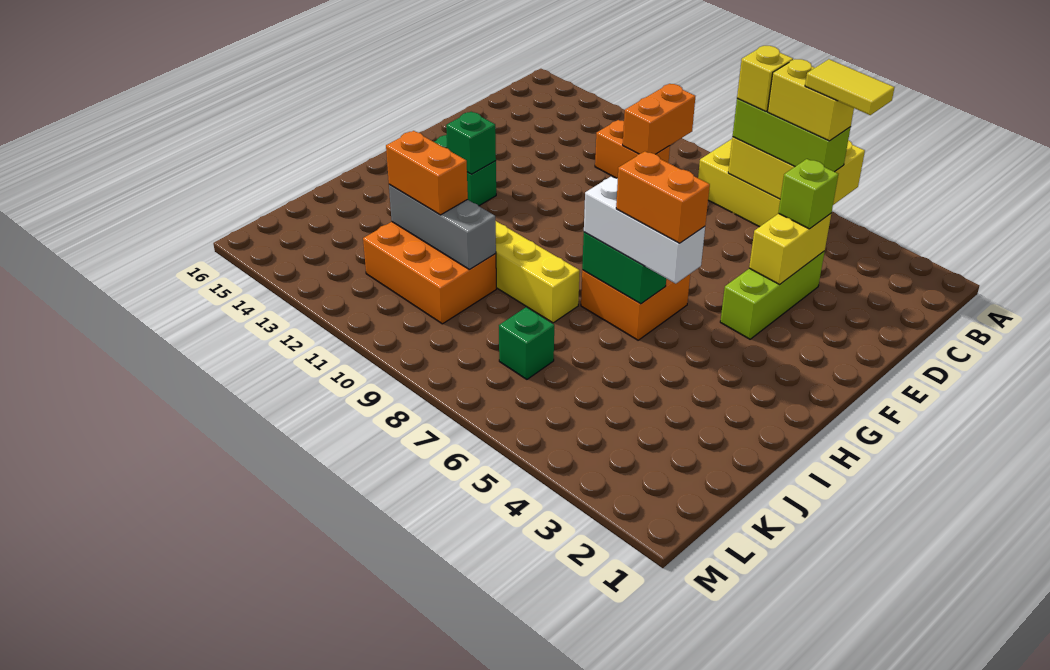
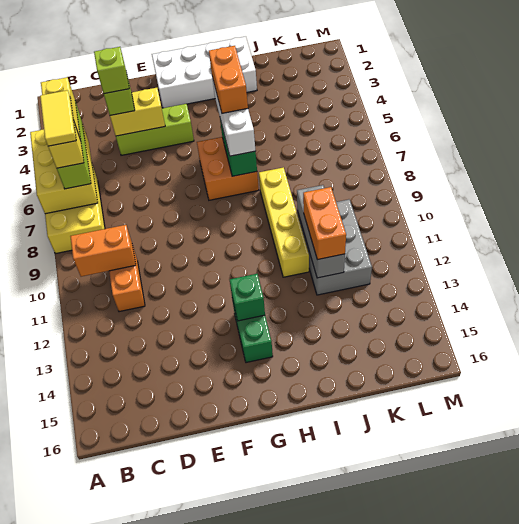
yellow tile B4:B5 level 5 -> yellow tile B6:B7 level 5
none -> lime brick D4 level 4
none -> white brick F1:I2 level 1
orange brick J10:K12 level 1 -> grey brick J10:K12 level 1
green brick K7 level 1 -> none

